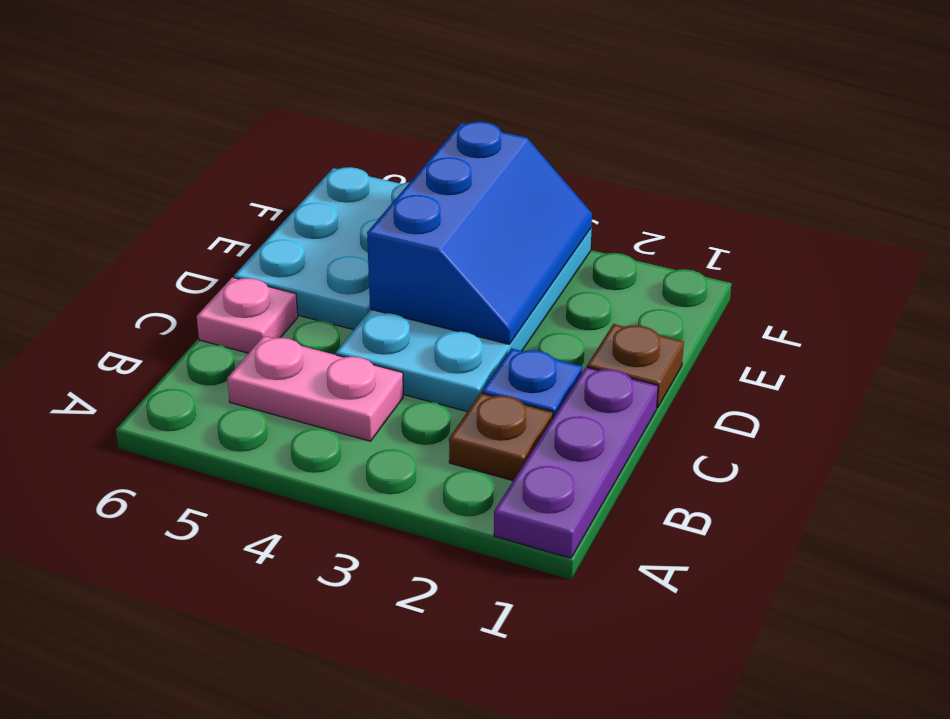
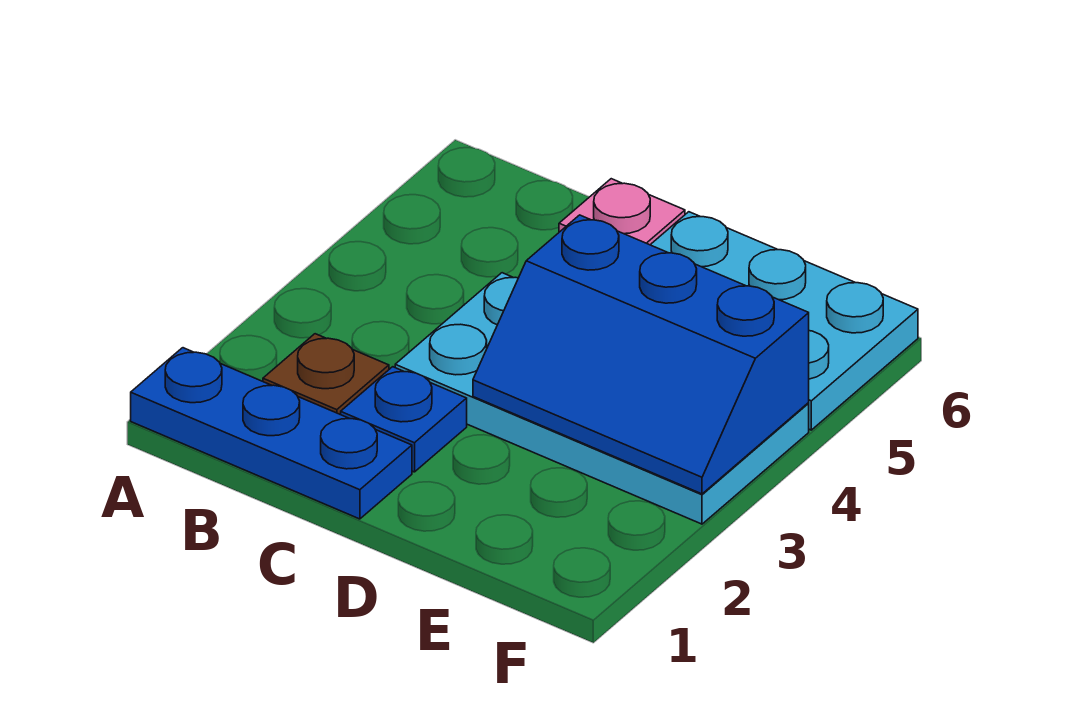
purple plate A1:C1 level 1 -> blue plate A1:C1 level 1
pink plate B4:B5 level 1 -> none
brown plate D1 level 1 -> none

